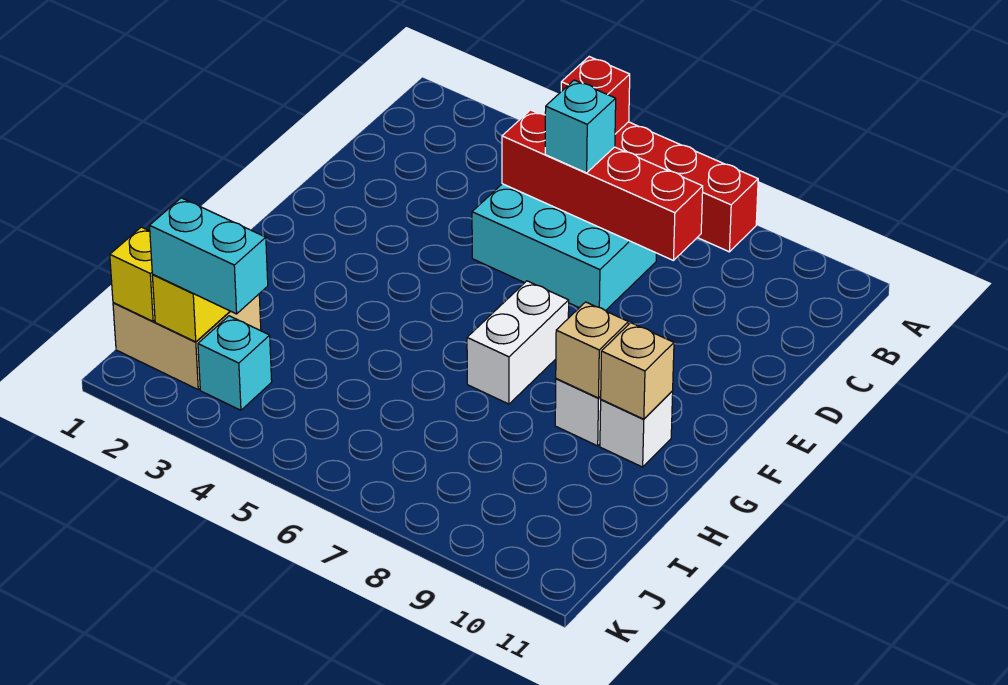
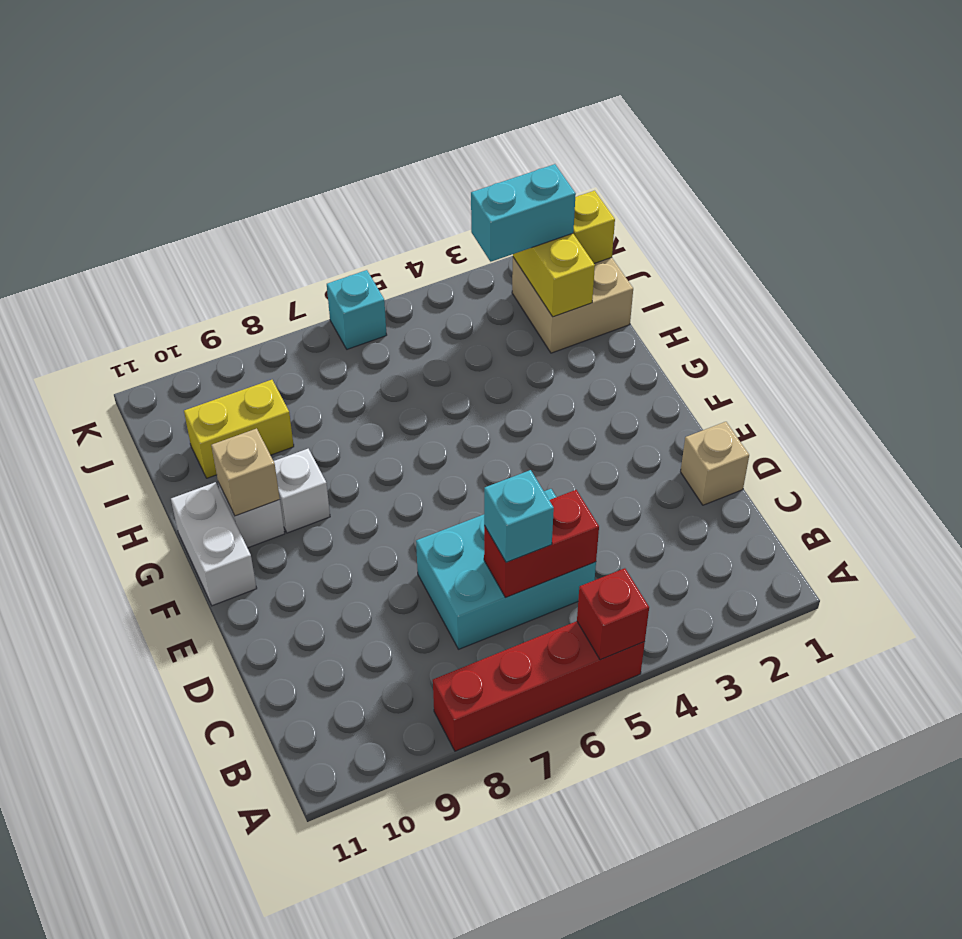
red brick C5:C8 level 2 -> red brick C5:C6 level 2
white brick F7:G7 level 1 -> white brick F11:G11 level 1
tan brick G9 level 2 -> tan brick D1 level 1
none -> yellow brick I9:I10 level 1
cyan brick J3 level 1 -> cyan brick K6 level 1

